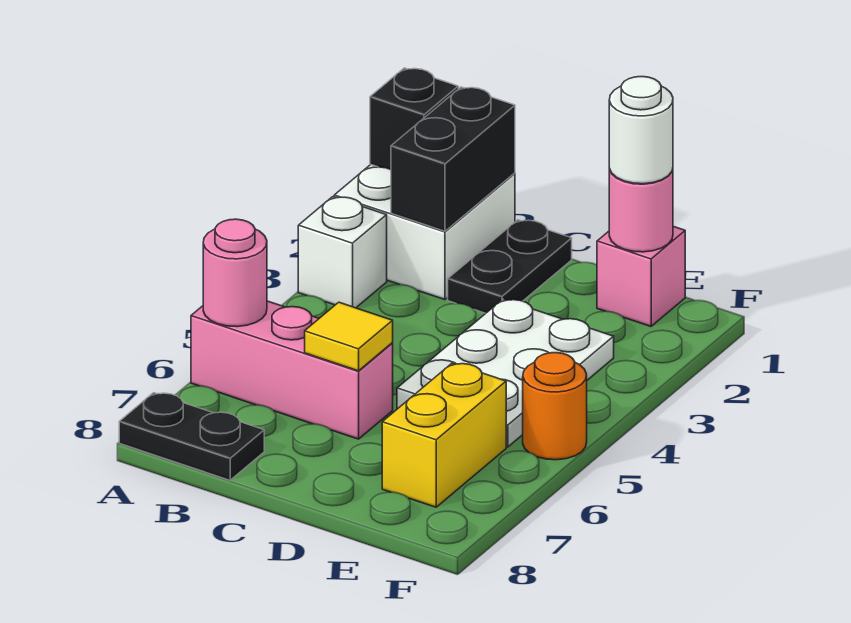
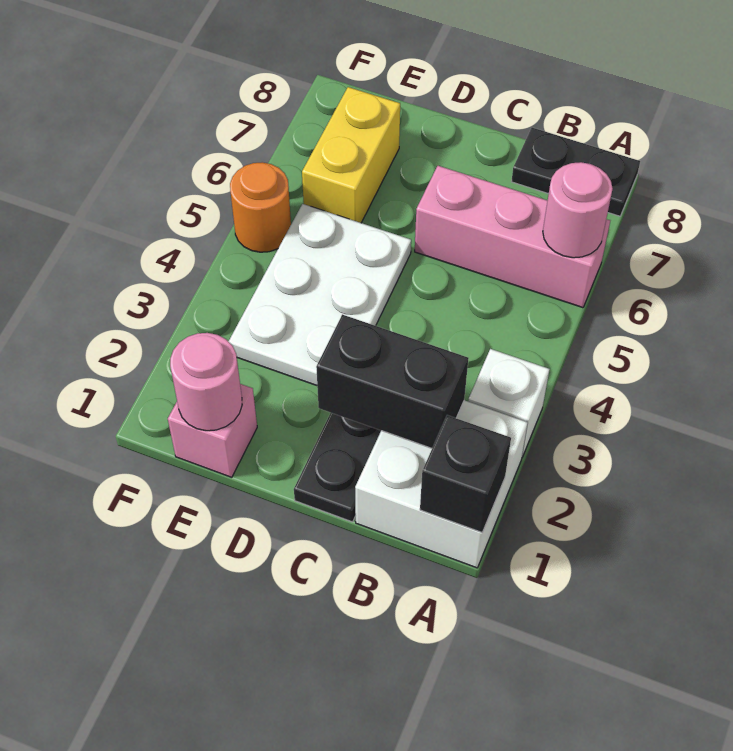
black brick B1:B2 level 2 -> black brick B2:C2 level 2
yellow tile C6 level 2 -> none
white round brick E1 level 3 -> none

